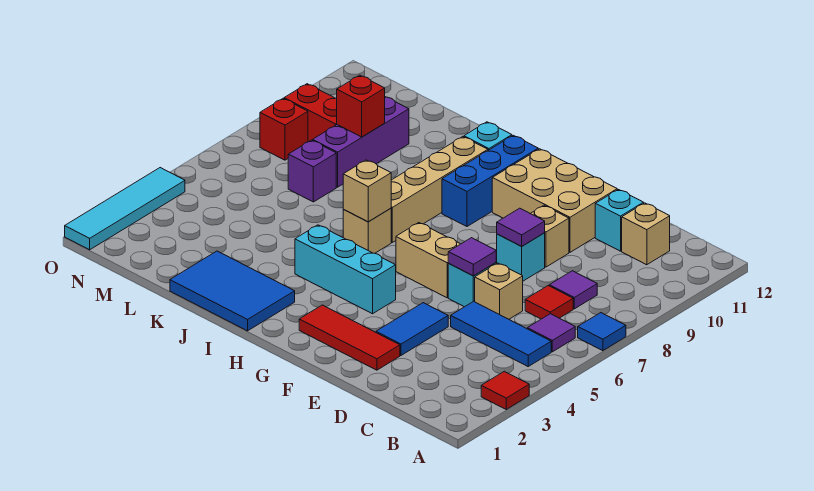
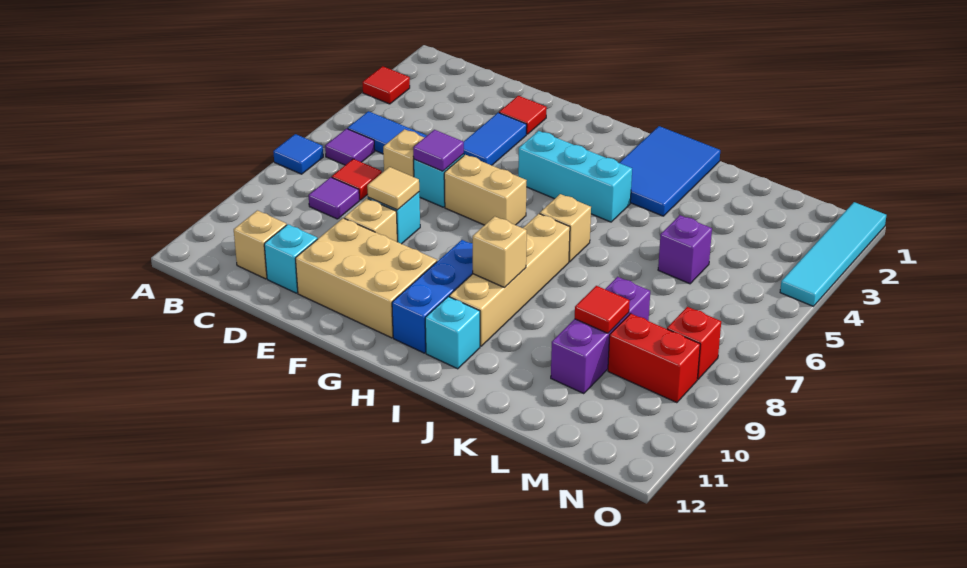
red tile E2:G2 level 1 -> red tile E2 level 1
purple tile E8 level 2 -> tan tile E8 level 2
blue tile I1:K2 level 1 -> blue tile I1:J3 level 1
tan brick I6 level 2 -> tan brick I9 level 2
purple brick L7 level 1 -> purple brick L5 level 1
red brick L9 level 2 -> red tile L9 level 2

